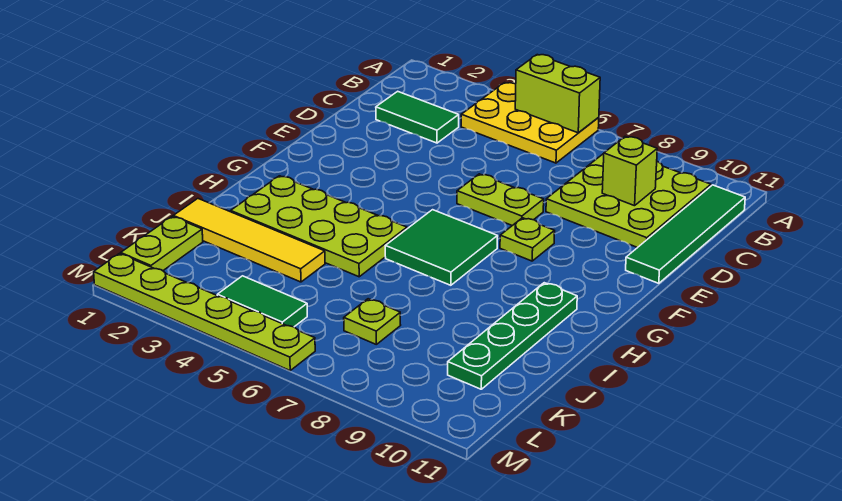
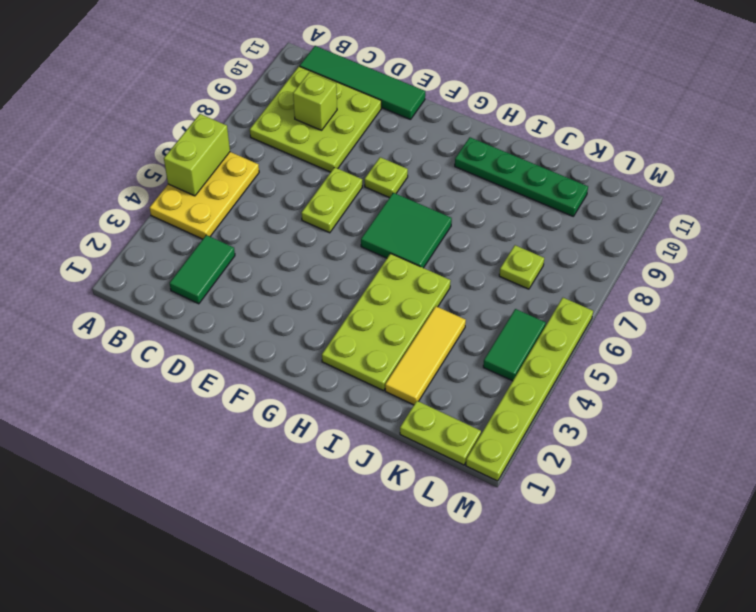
yellow tile J1:J4 level 1 -> yellow tile J2:J4 level 1

